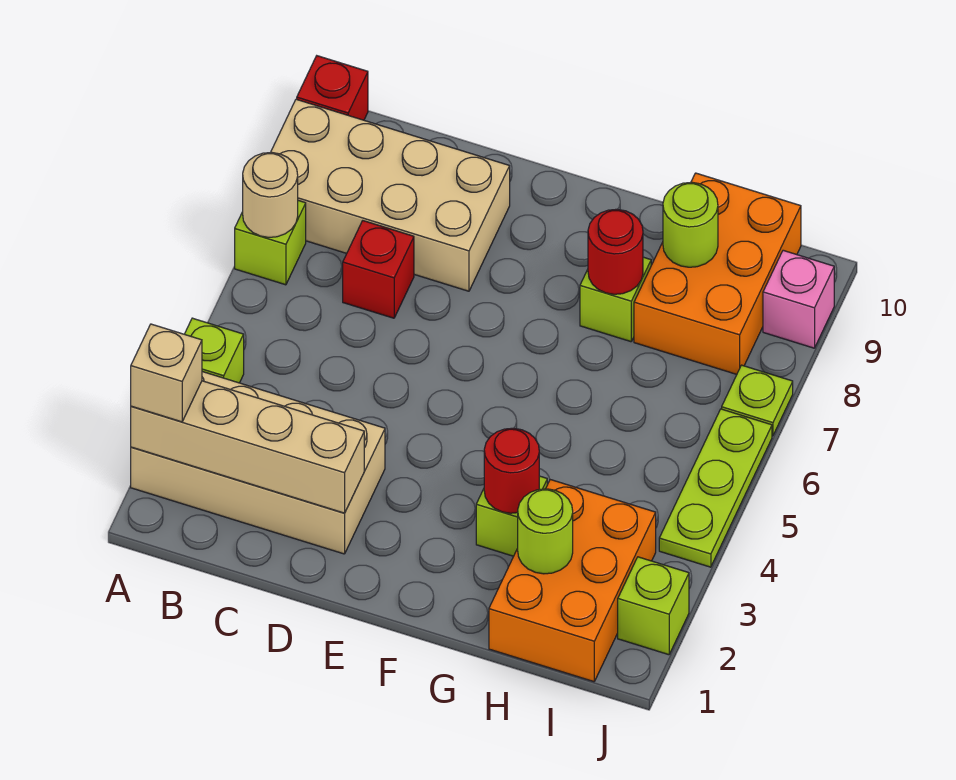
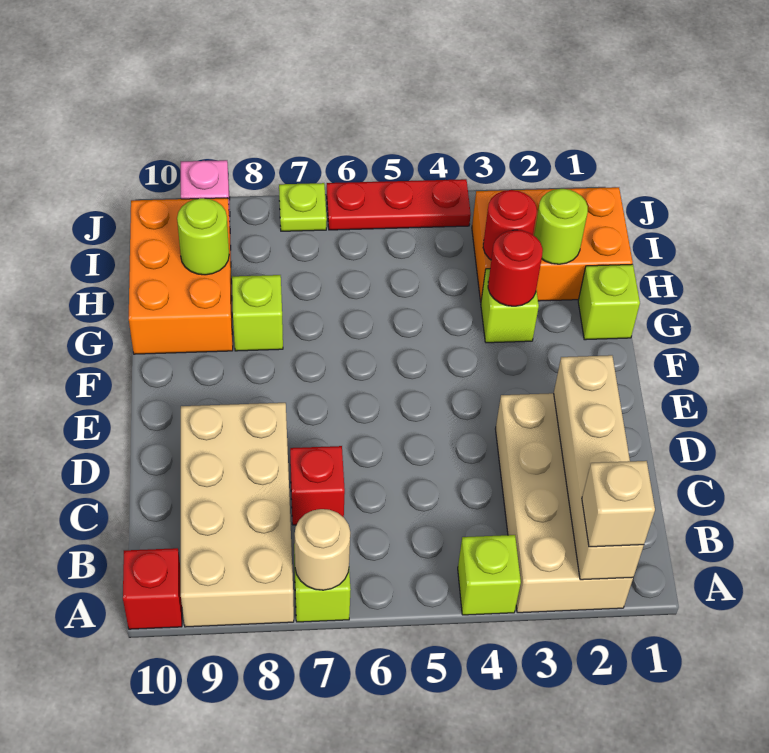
red round brick G8 level 2 -> red round brick H3 level 2
orange brick H8:I10 level 1 -> orange brick G9:I10 level 1
lime brick J2 level 1 -> lime brick G1 level 1
lime plate J4:J6 level 1 -> red plate J4:J6 level 1

